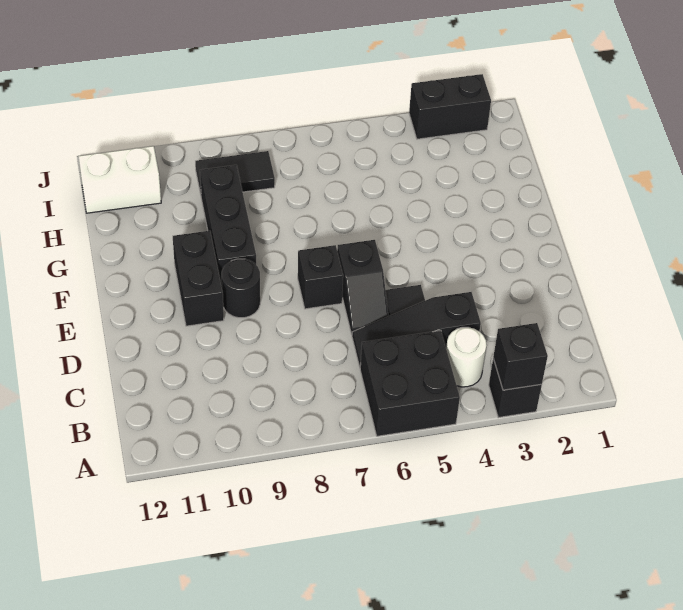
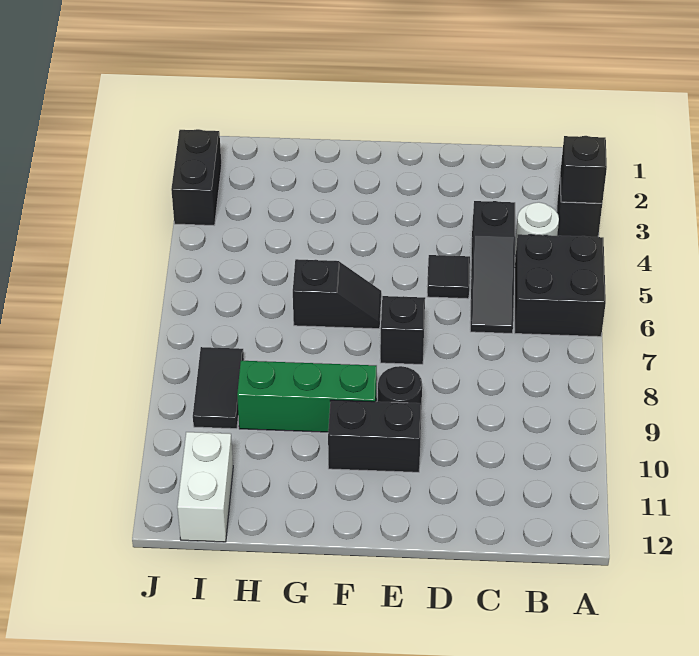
black slope D6:E6 level 1 top E -> black slope F6:G6 level 1 top G
black brick F9:H9 level 1 -> green brick F9:H9 level 1

